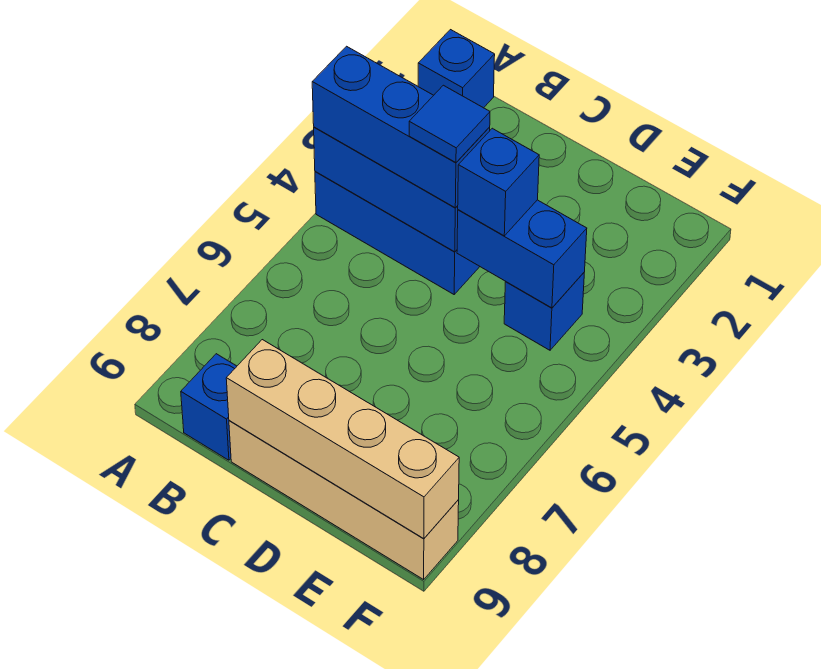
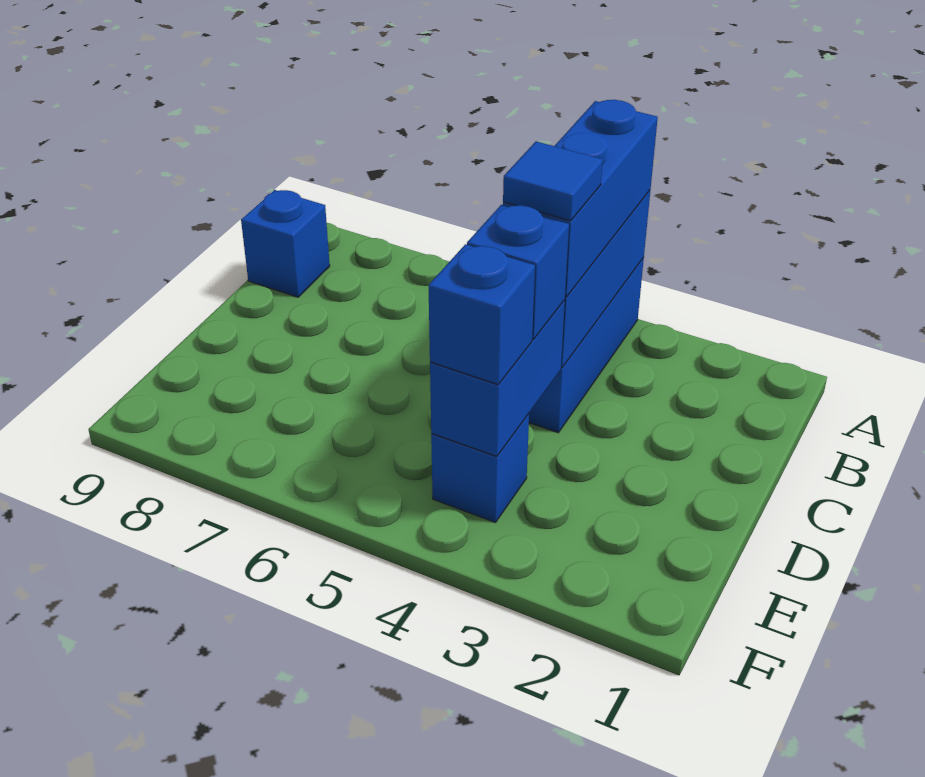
blue brick A1 level 1 -> blue brick E4 level 3
tan brick C9:F9 level 1 -> none
tan brick C9:F9 level 2 -> none

